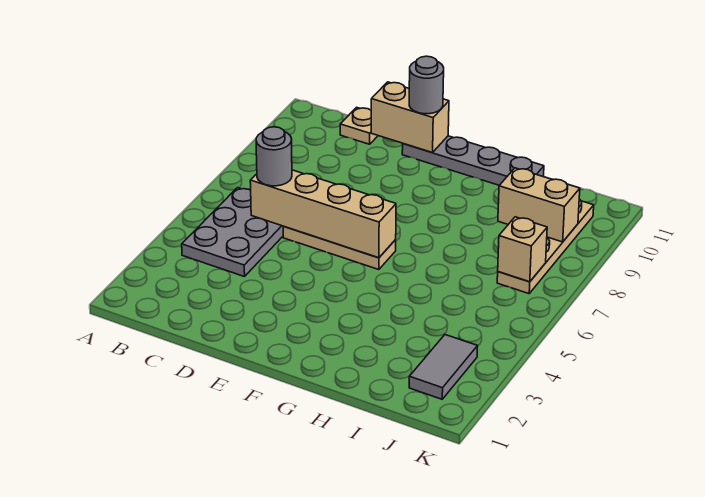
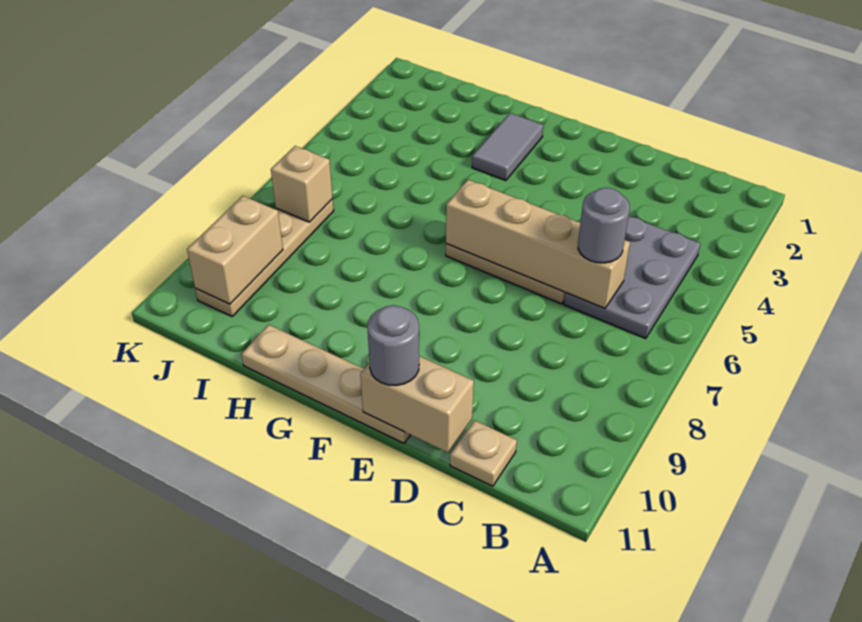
grey plate E11:H11 level 1 -> tan plate E11:H11 level 1
tan brick I9:J9 level 2 -> tan brick J9:J10 level 2
grey tile J2:J3 level 1 -> grey tile G2:G3 level 1

